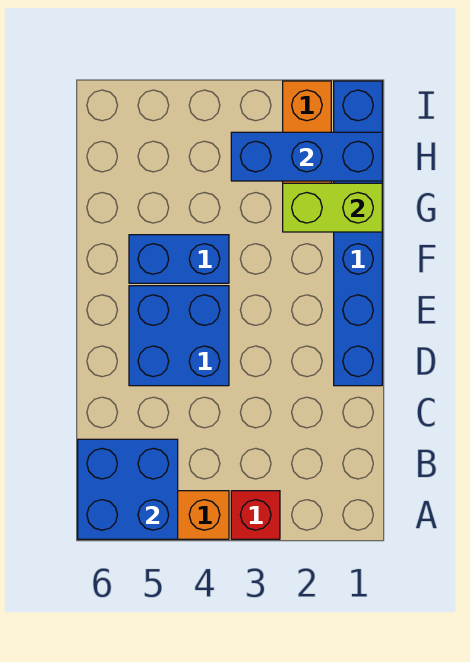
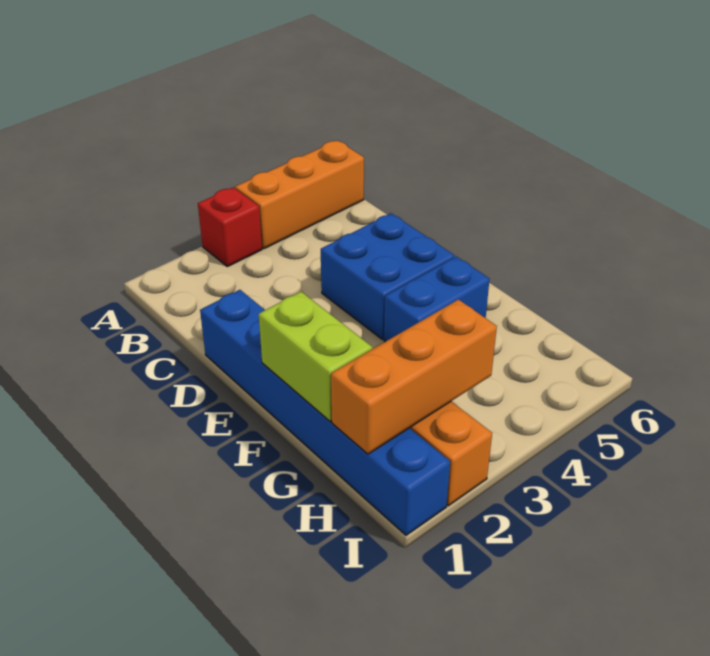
blue brick A5:B6 level 2 -> none
lime brick G1:G2 level 2 -> lime brick F1:G1 level 2
blue brick H1:H3 level 2 -> orange brick H1:H3 level 2

